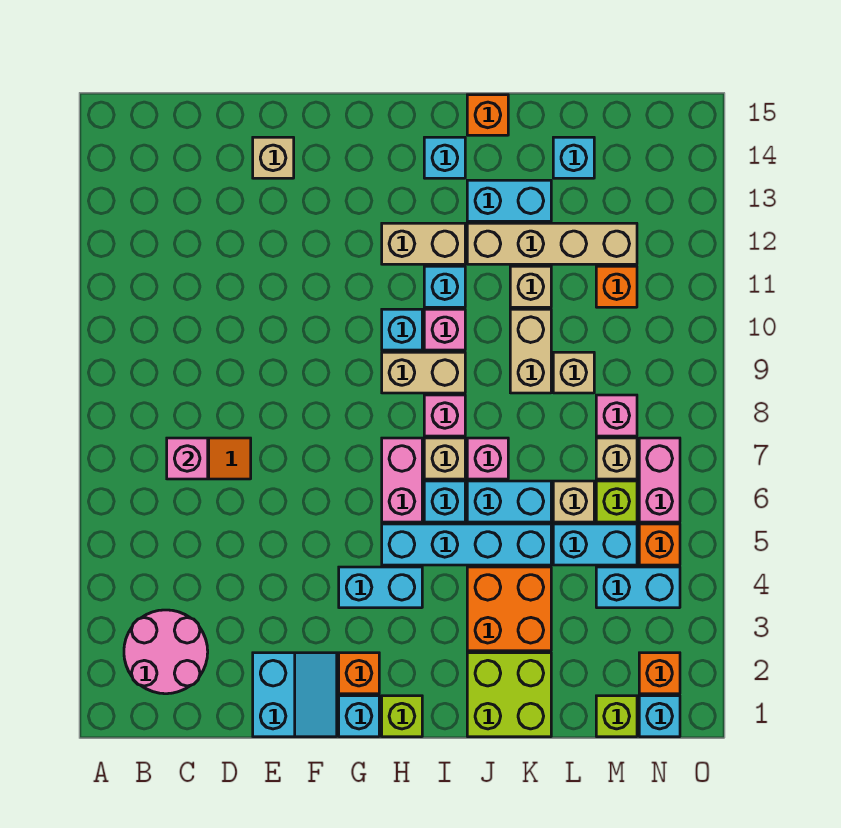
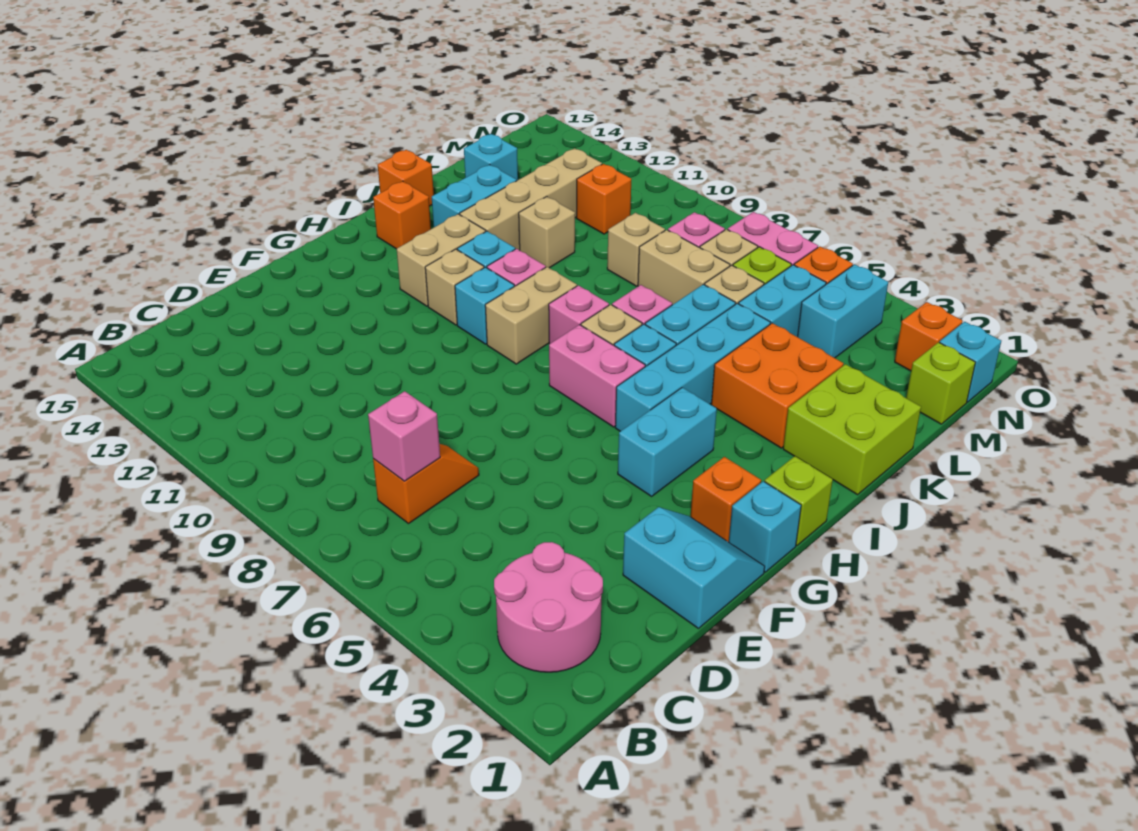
tan brick E14 level 1 -> tan brick H11 level 1
cyan brick I14 level 1 -> orange brick I14 level 1
tan brick K9:K10 level 1 -> tan brick L7:L8 level 1

